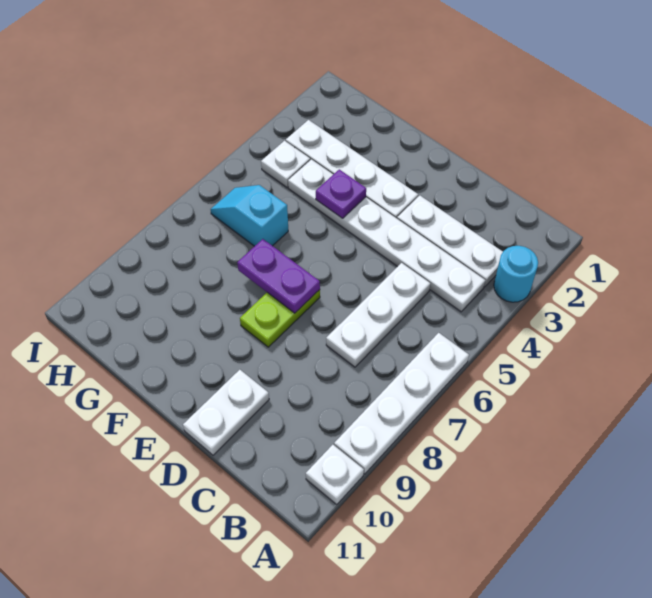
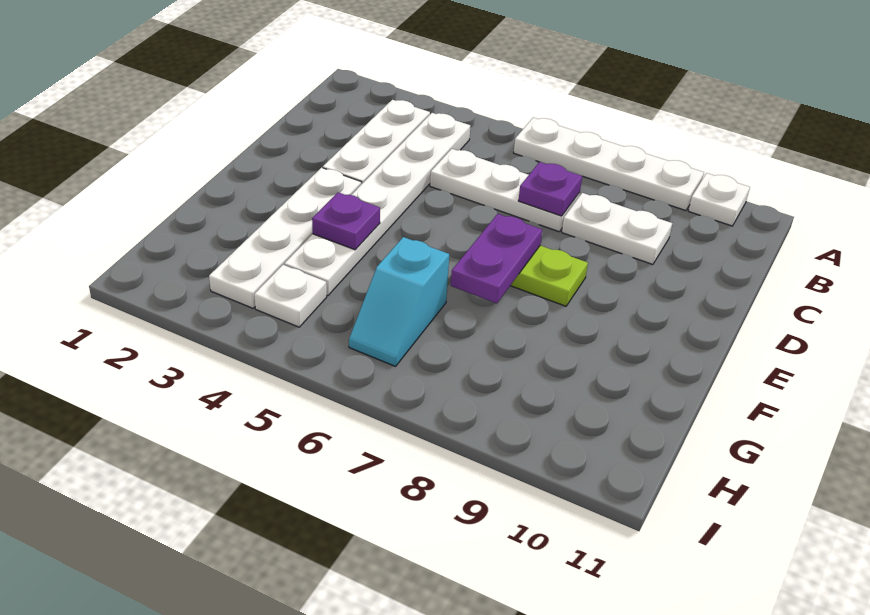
cyan round brick A3 level 1 -> none
none -> purple plate C7 level 2
white plate D10:D11 level 1 -> white plate C8:C9 level 1

